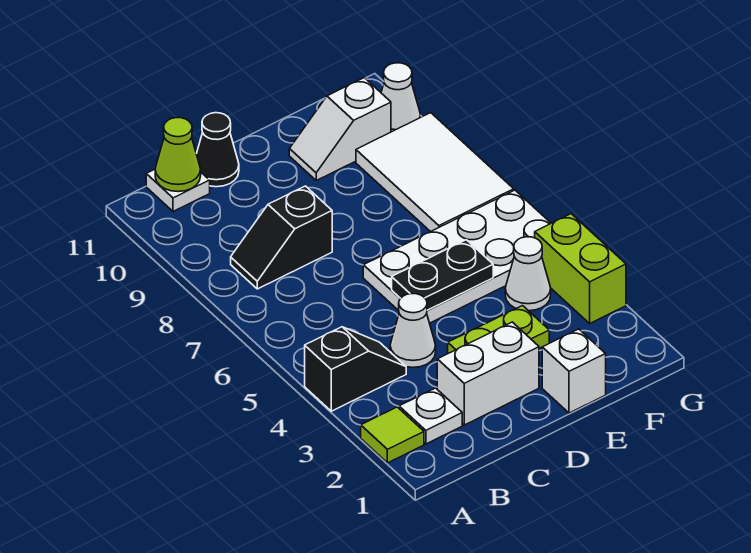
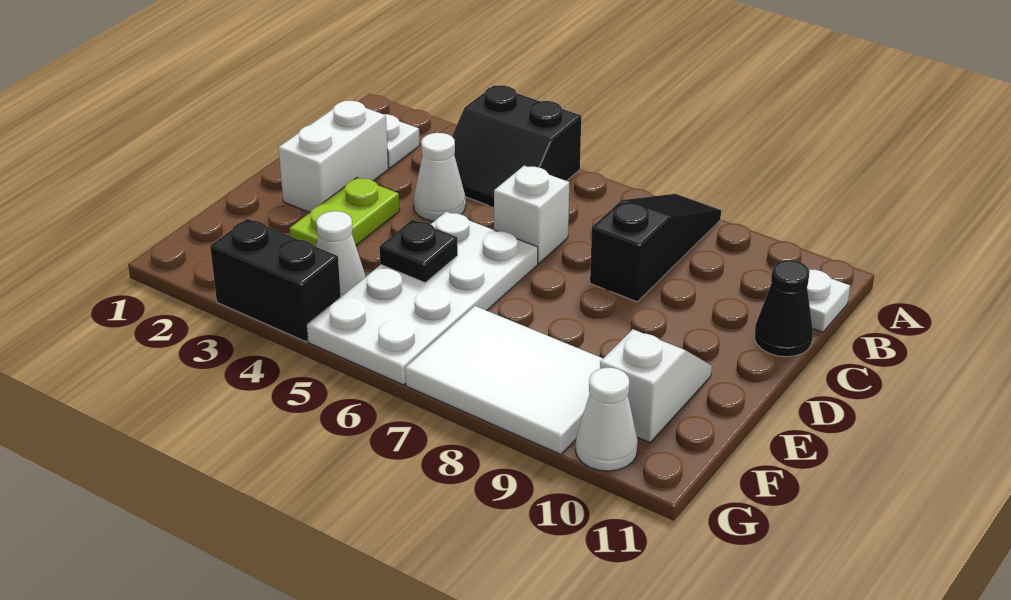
lime tile A2 level 1 -> none
black slope A4:B4 level 1 top A -> black slope A4:B5 level 1 top A
black slope B8:C8 level 1 top C -> black slope A8:C8 level 1 top C
lime cone B11 level 2 -> none
black plate D5:E5 level 2 -> black plate E5 level 2
white brick E1 level 1 -> white brick C6 level 1
lime brick G3:G4 level 1 -> black brick G3:G4 level 1

